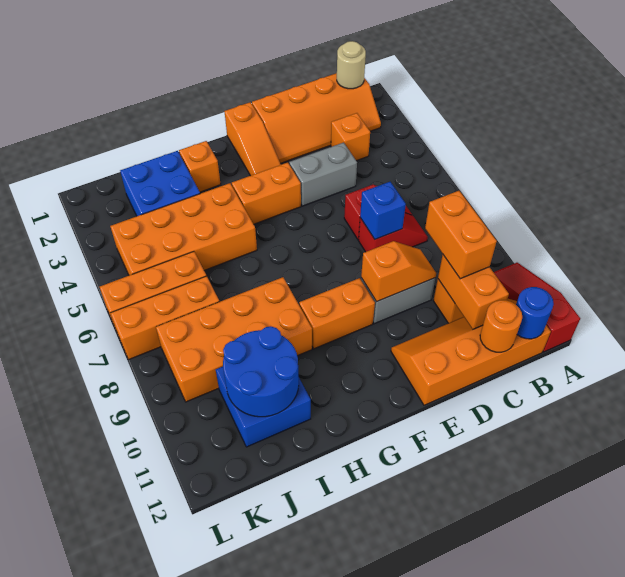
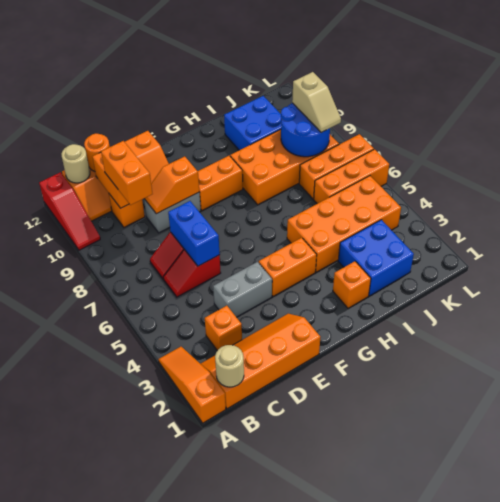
blue round brick B12 level 2 -> tan round brick B12 level 2
blue brick D7 level 2 -> blue brick D6:D7 level 2
orange slope F1:F3 level 1 top 1 -> orange slope A1:A3 level 1 top 1
blue round brick I10:J11 level 2 -> blue round brick J8:K9 level 2
none -> tan slope K8:K9 level 3 top 9

